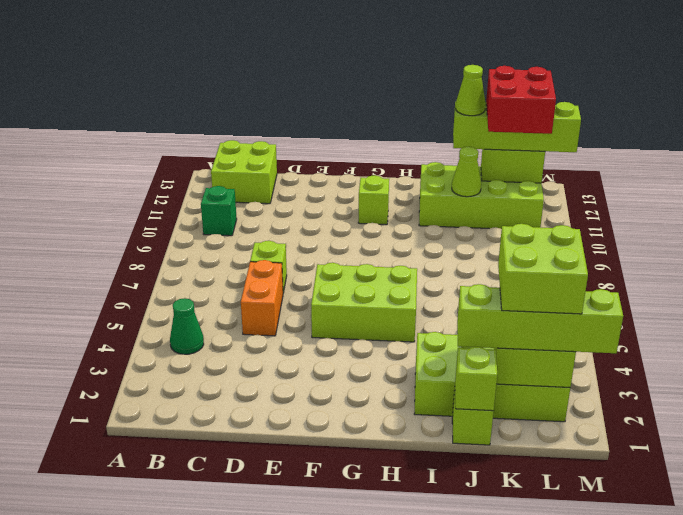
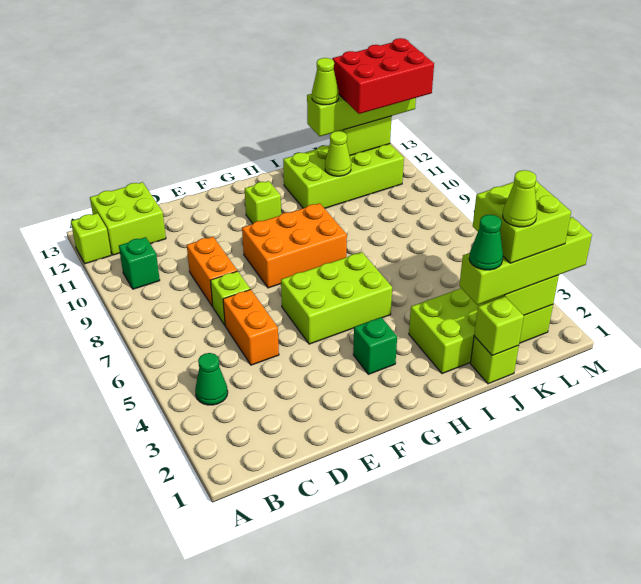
none -> lime brick A12 level 1
none -> orange brick D8:D9 level 1
none -> orange brick F8:H9 level 1
none -> green brick G3 level 1
none -> green cone J2 level 4
none -> lime cone K2 level 5
red brick K11:L12 level 4 -> red brick K11:M12 level 4

